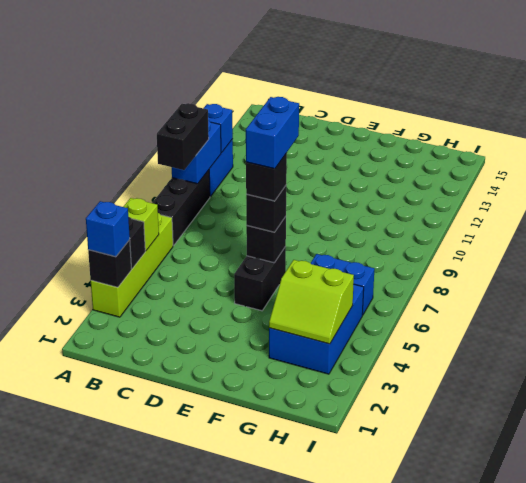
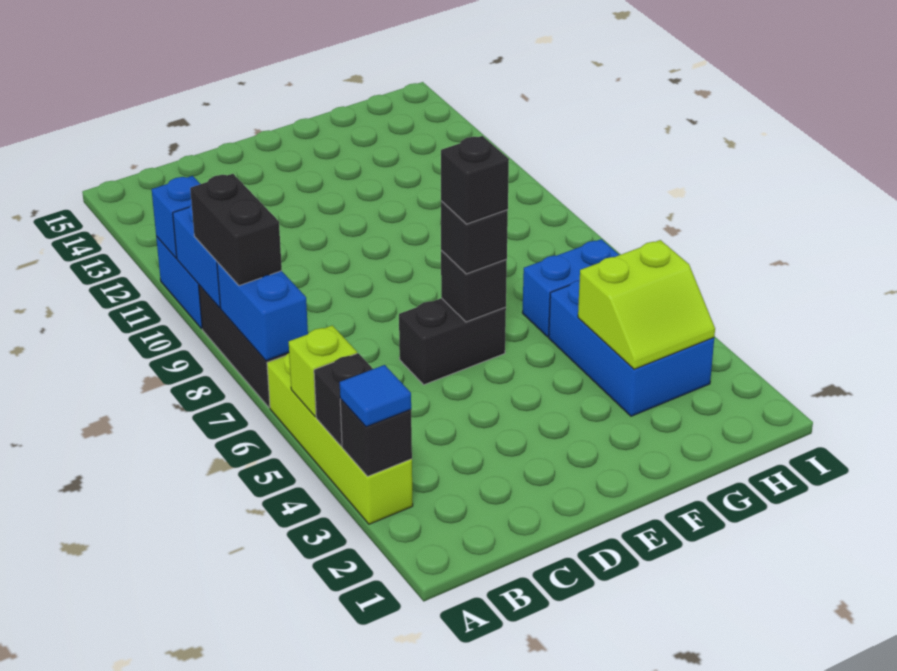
blue brick A3 level 3 -> blue tile A3 level 3
black brick E5:E6 level 1 -> black brick D6:E6 level 1
blue brick E6:E7 level 5 -> blue brick A7:A8 level 2

